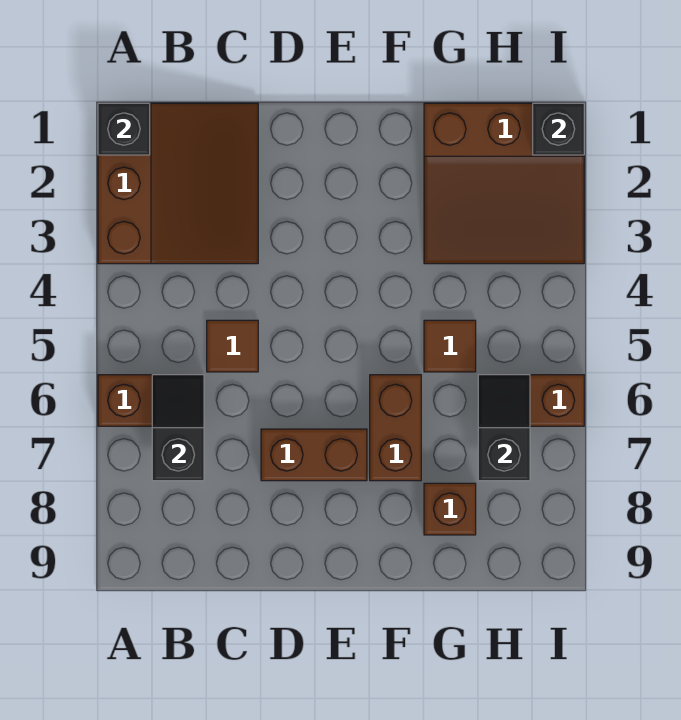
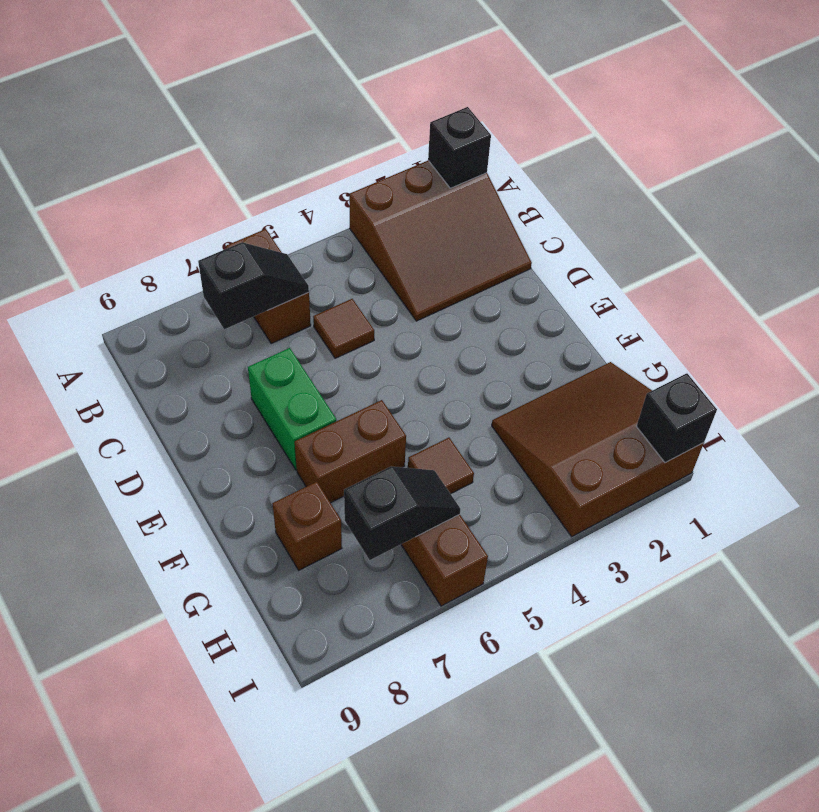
brown brick D7:E7 level 1 -> green brick D7:E7 level 1
brown slope G1:I3 level 1 top 1 -> brown slope G1:I3 level 1 top I

